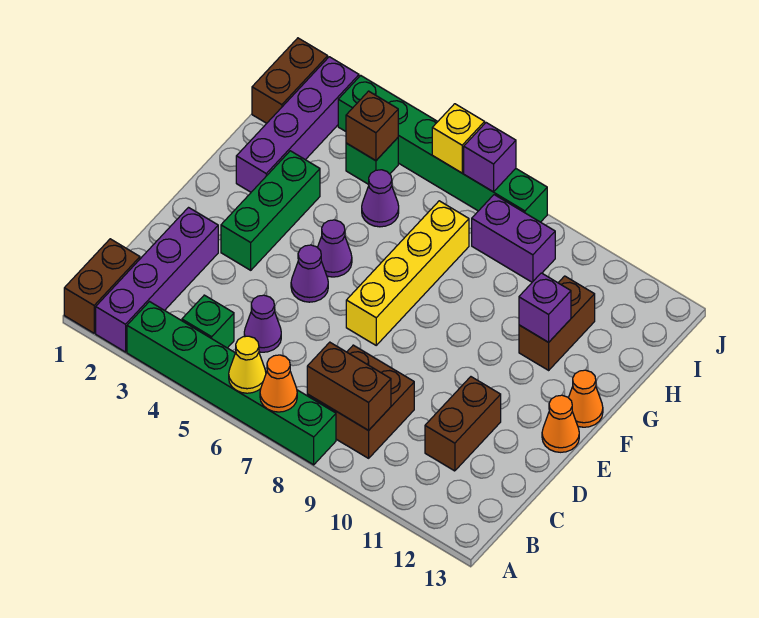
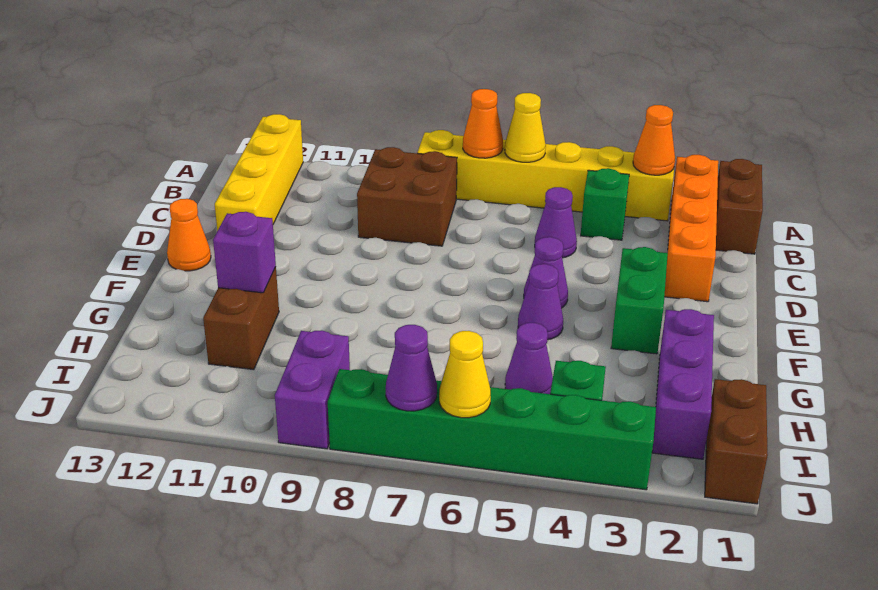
purple brick A2:D2 level 1 -> orange brick A2:D2 level 1
green brick A3:A8 level 1 -> yellow brick A3:A8 level 1
brown brick B8:B9 level 2 -> none
brown brick C11:D11 level 1 -> none
green brick E3:G3 level 1 -> green brick E3:F3 level 1
yellow brick E7:H7 level 1 -> yellow brick A12:D12 level 1
orange cone F13 level 1 -> orange cone A3 level 2
purple brick G2:J2 level 1 -> purple brick G2:I2 level 1
brown brick I4 level 2 -> none
purple brick I8:I9 level 1 -> purple brick I9:J9 level 1
yellow brick J6 level 2 -> yellow cone J6 level 2
purple brick J7 level 2 -> purple cone J7 level 2

